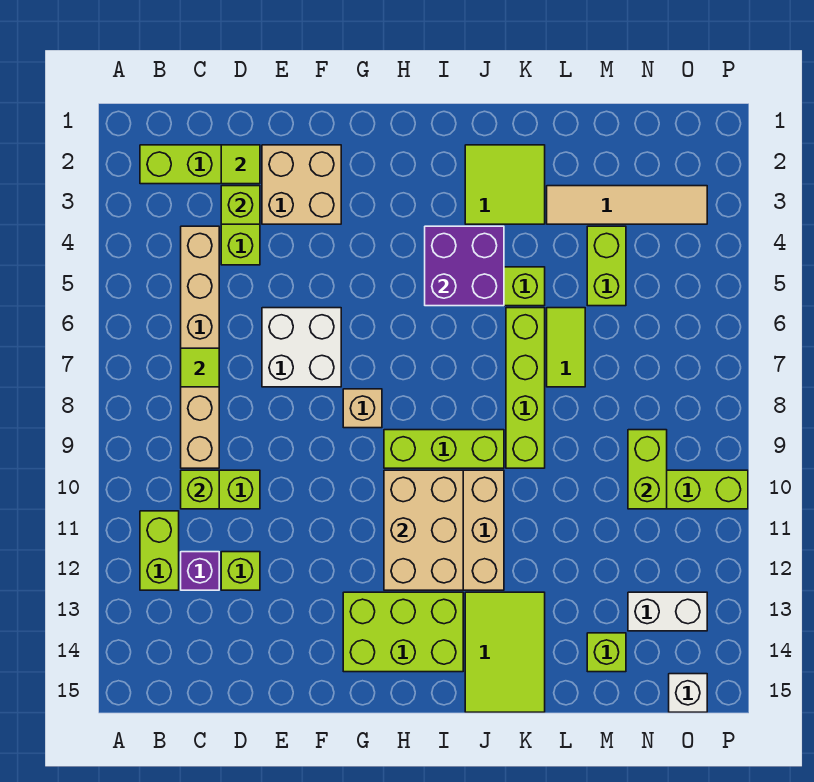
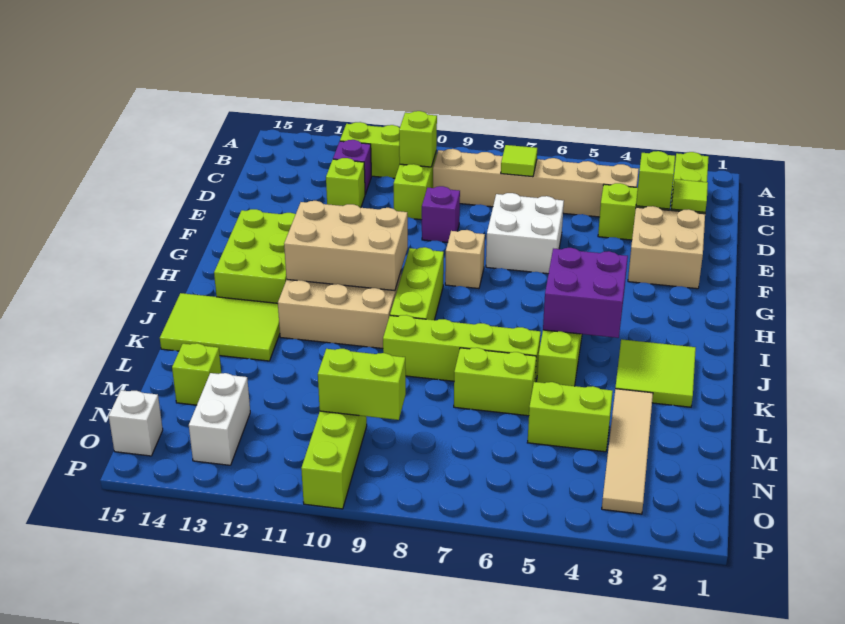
none -> purple brick E9 level 1
lime tile L6:L7 level 1 -> lime brick L6:L7 level 1

